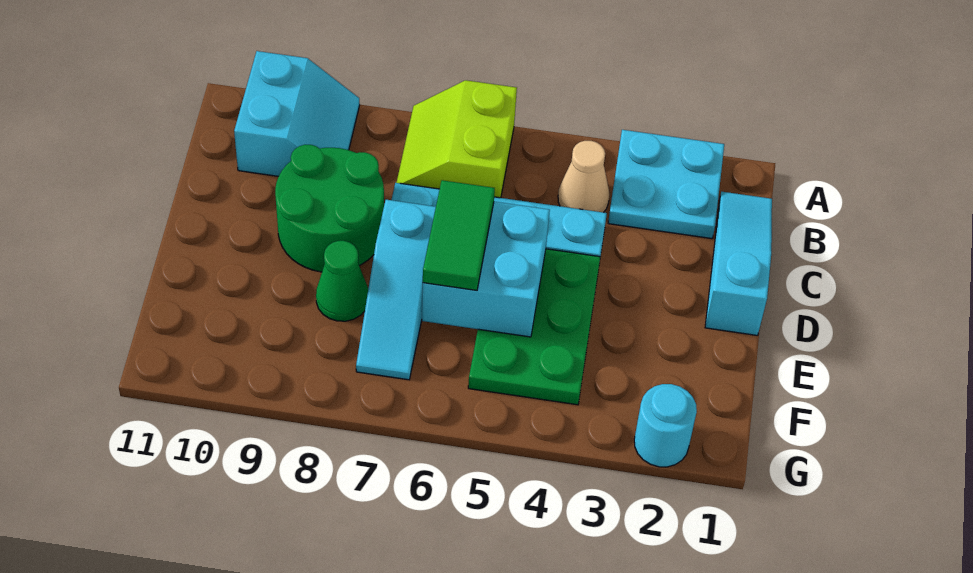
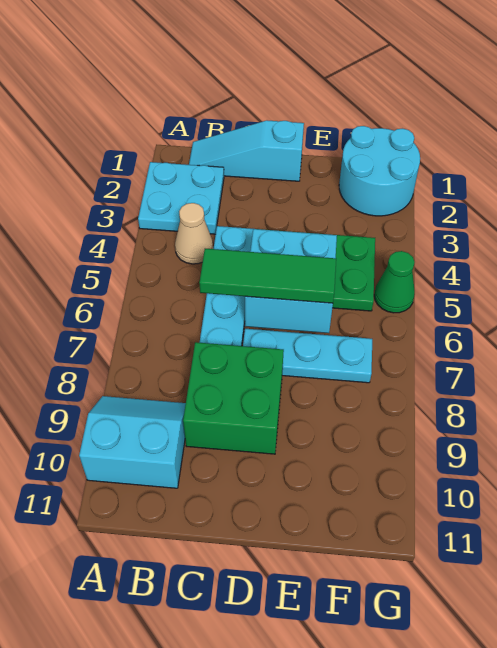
lime slope A6:B7 level 1 top 6 -> none
green round brick C8:D9 level 1 -> green brick C8:D9 level 1
green tile D6:E6 level 3 -> green tile C6:E6 level 3
cyan slope D7:F7 level 1 top D -> cyan plate D7:F7 level 1
green cone E8 level 1 -> green cone G5 level 1
cyan round brick G2 level 1 -> cyan round brick F1:G2 level 1

